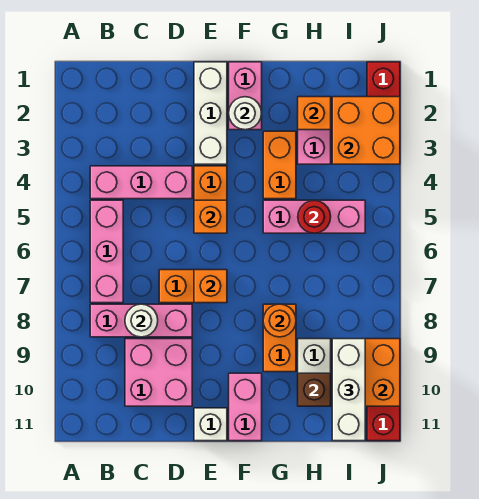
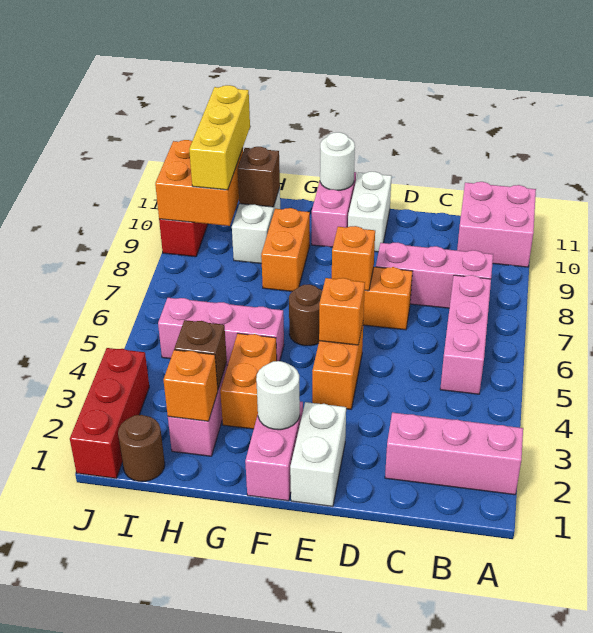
pink brick B4:D4 level 1 -> pink brick A2:C2 level 1
white round brick C8 level 2 -> white round brick F11 level 2
pink brick C9:D10 level 1 -> pink brick A10:B11 level 1
white brick E1:E3 level 1 -> white brick E1:E2 level 1
white brick E11 level 1 -> white brick E10:E11 level 1
none -> brown round brick F6 level 1
orange round brick G8 level 2 -> none
none -> brown brick H3 level 2
red round brick H5 level 2 -> none
none -> brown round brick I1 level 1
orange brick I2:J3 level 2 -> none
white brick I9:I11 level 3 -> yellow brick I9:I11 level 3

